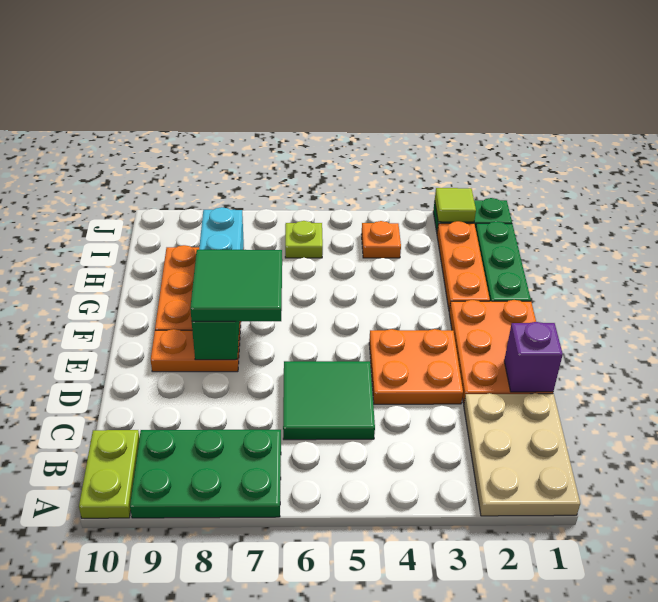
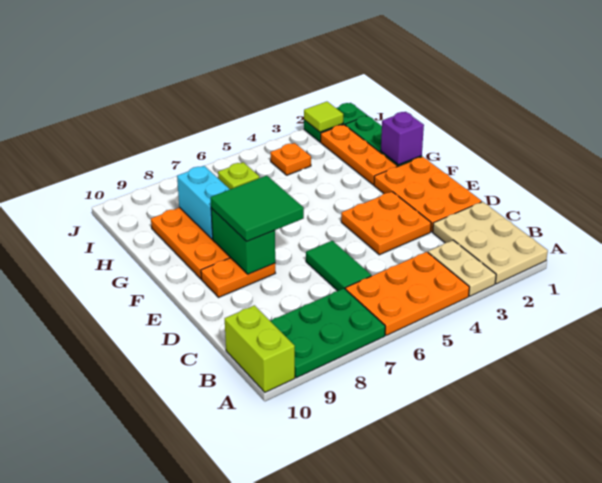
none -> tan plate A3:B3 level 1
none -> orange plate A4:B6 level 1
lime plate A10:B10 level 1 -> lime brick A10:B10 level 1
green tile C5:D6 level 1 -> green tile C6:D6 level 1
purple brick D1 level 2 -> purple brick G1 level 2

